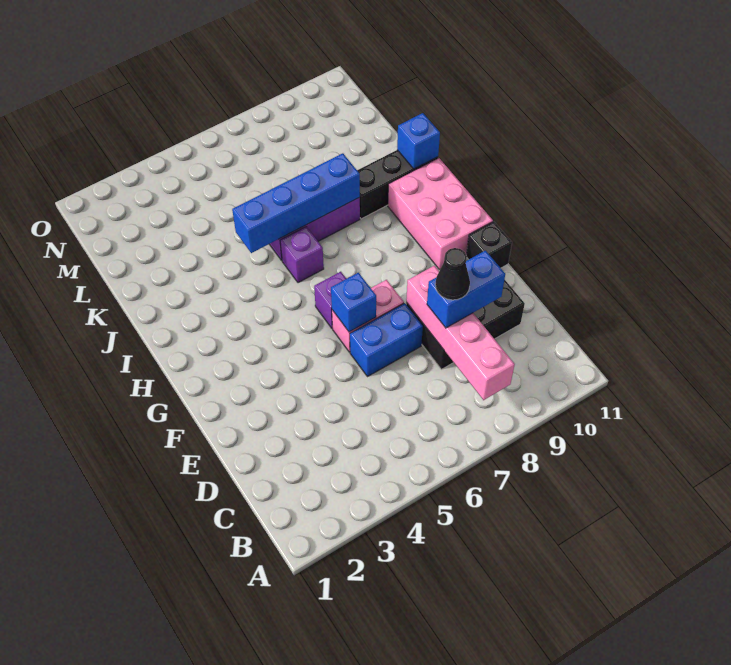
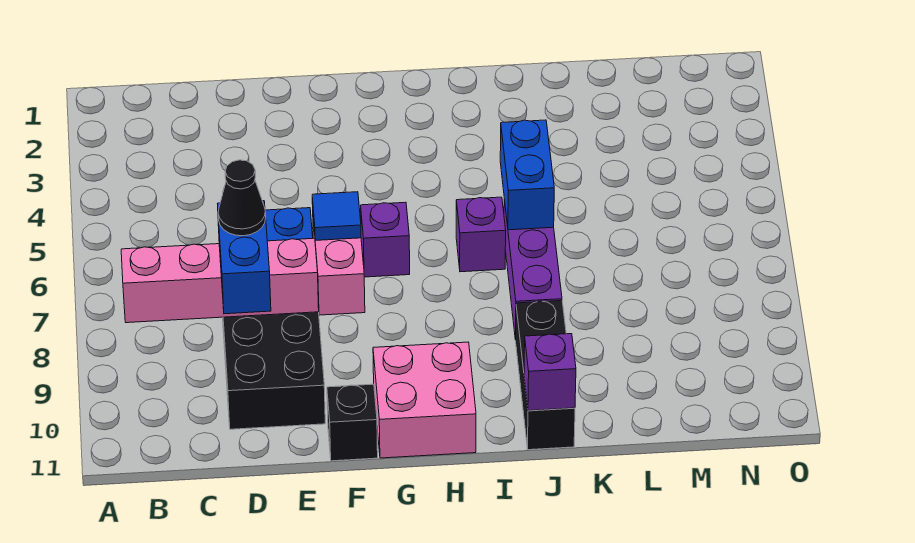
blue brick F6 level 2 -> blue tile F6 level 2
pink brick G10:I11 level 1 -> pink brick G10:H11 level 1
blue brick J5:J8 level 2 -> blue brick J5:J6 level 2
blue brick J11 level 2 -> purple brick J11 level 2

